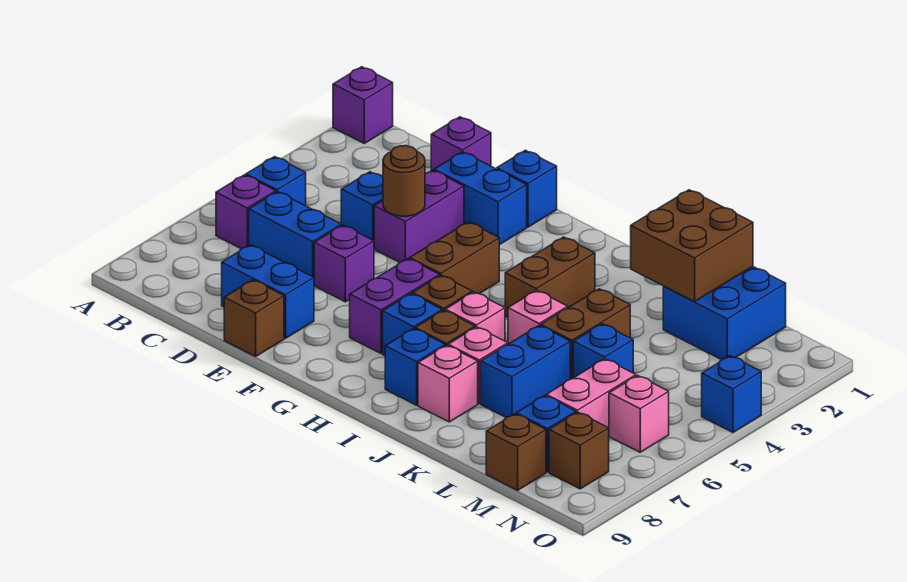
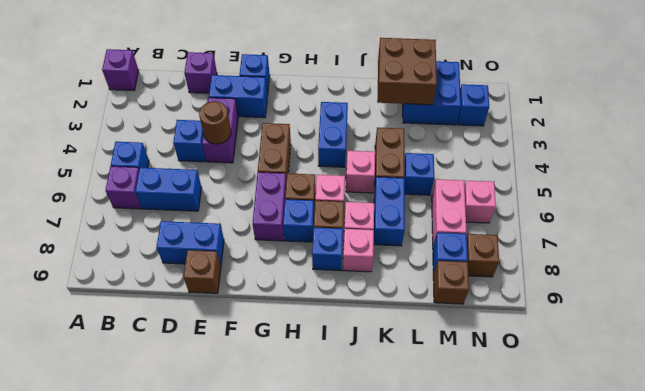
purple brick E6 level 1 -> none
brown brick I3:I4 level 1 -> blue brick I3:I4 level 1
blue brick O4 level 1 -> blue brick N2 level 1

